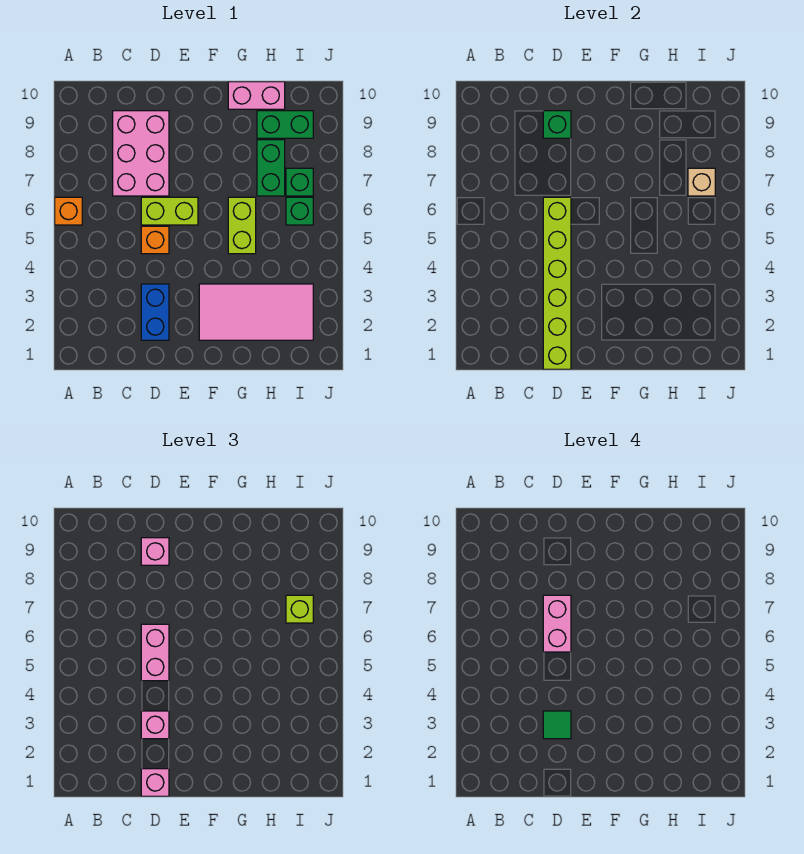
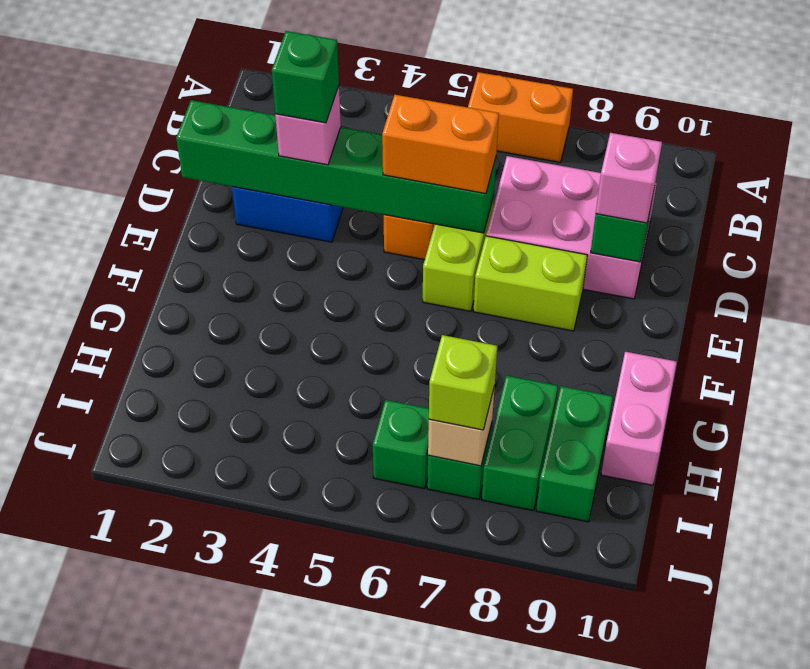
orange brick A6 level 1 -> orange brick A6:A7 level 1
lime brick D1:D6 level 2 -> green brick D1:D6 level 2
pink brick D1 level 3 -> none
green tile D3 level 4 -> green brick D3 level 4
pink brick D5:D6 level 3 -> orange brick D5:D6 level 3
pink brick D6:D7 level 4 -> none
pink tile F2:I3 level 1 -> none
lime brick G5:G6 level 1 -> lime brick E7:E8 level 1
green brick H7:H8 level 1 -> green brick H8:I8 level 1

